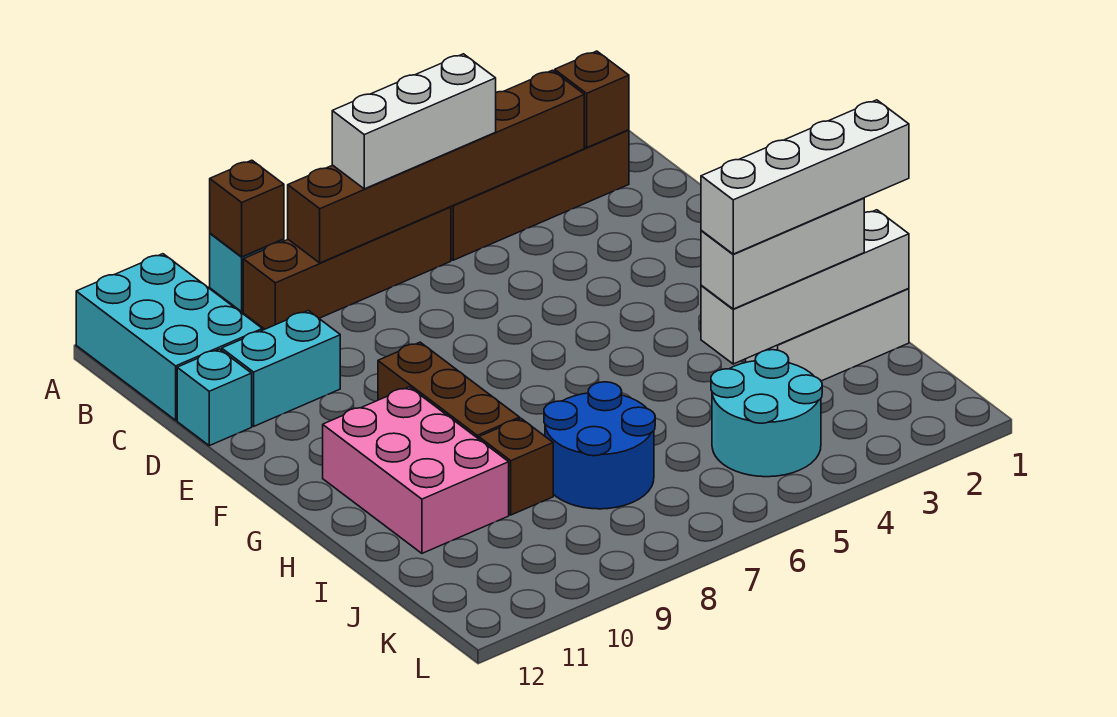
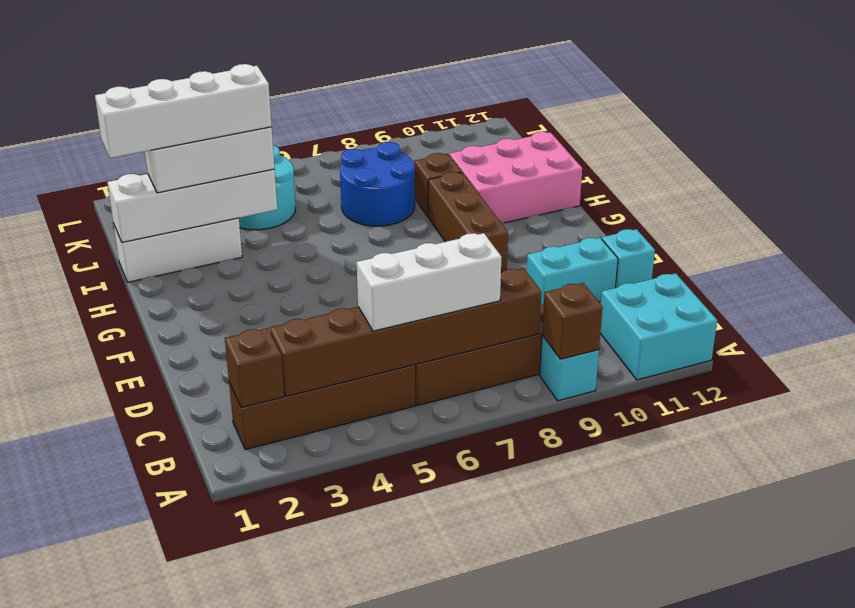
cyan brick A11:C12 level 1 -> cyan brick A11:B12 level 1
pink brick G10:I11 level 1 -> pink brick H10:I12 level 1

